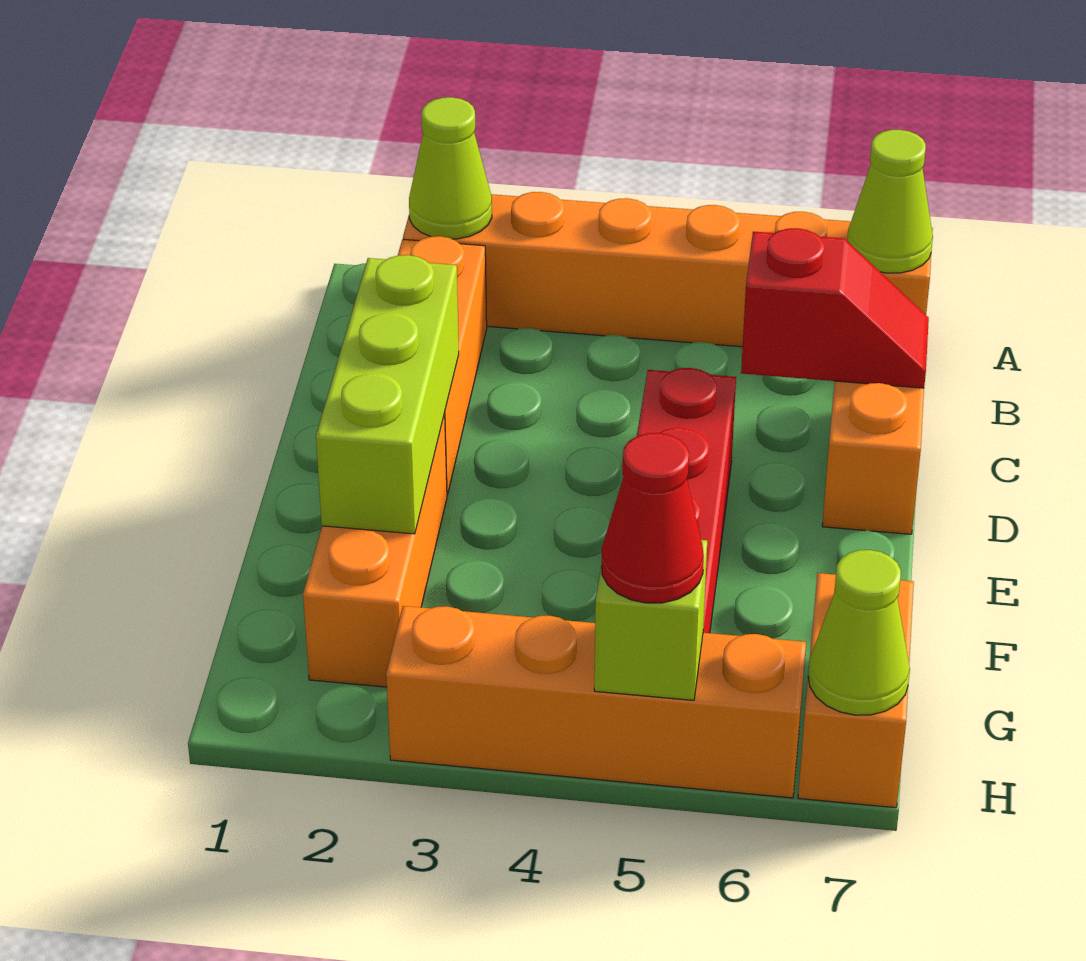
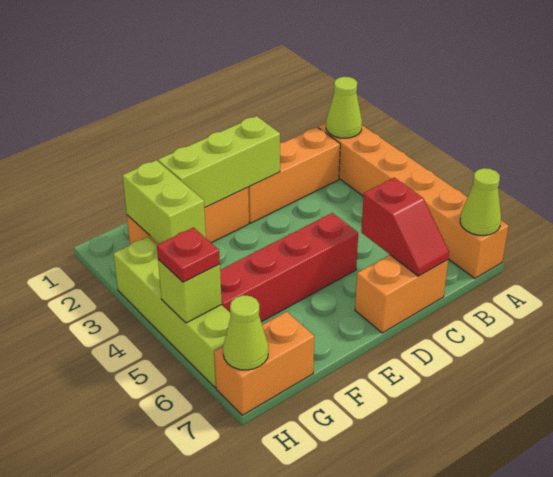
none -> lime brick G2:G3 level 2
orange brick H3:H6 level 1 -> lime brick H3:H6 level 1
red cone H5 level 3 -> red plate H5 level 3

